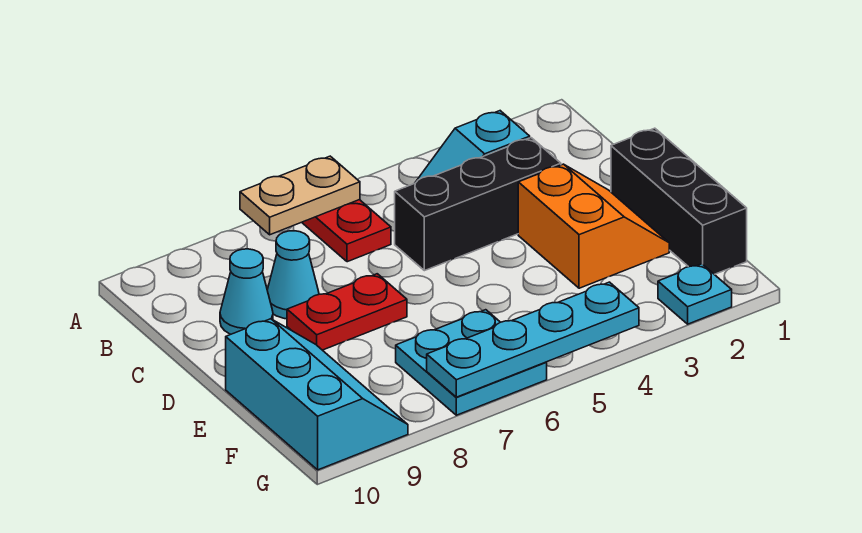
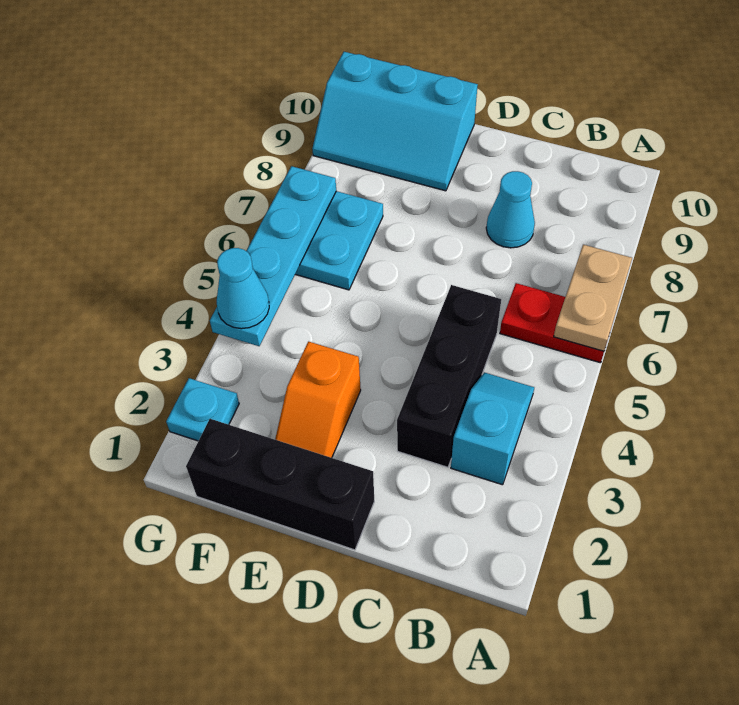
cyan cone C9 level 1 -> cyan cone G4 level 3
orange slope D2:E3 level 1 top 3 -> orange slope E2:E3 level 1 top 3
red plate D7:D8 level 1 -> none

